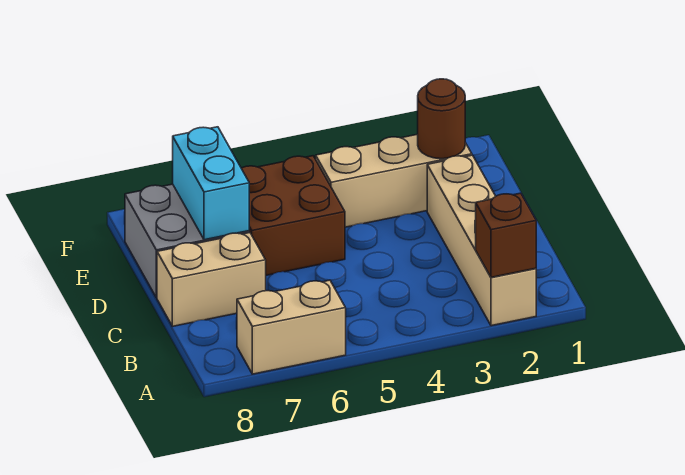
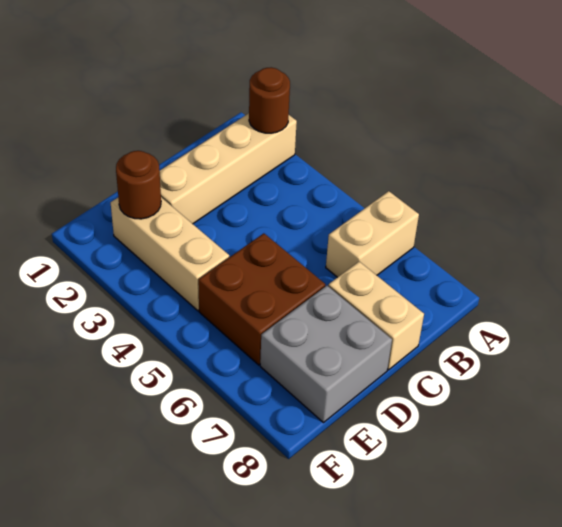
brown brick A2 level 2 -> brown round brick A2 level 2
tan brick A6:A7 level 1 -> tan brick A6:B6 level 1
cyan brick D7:E7 level 2 -> none

